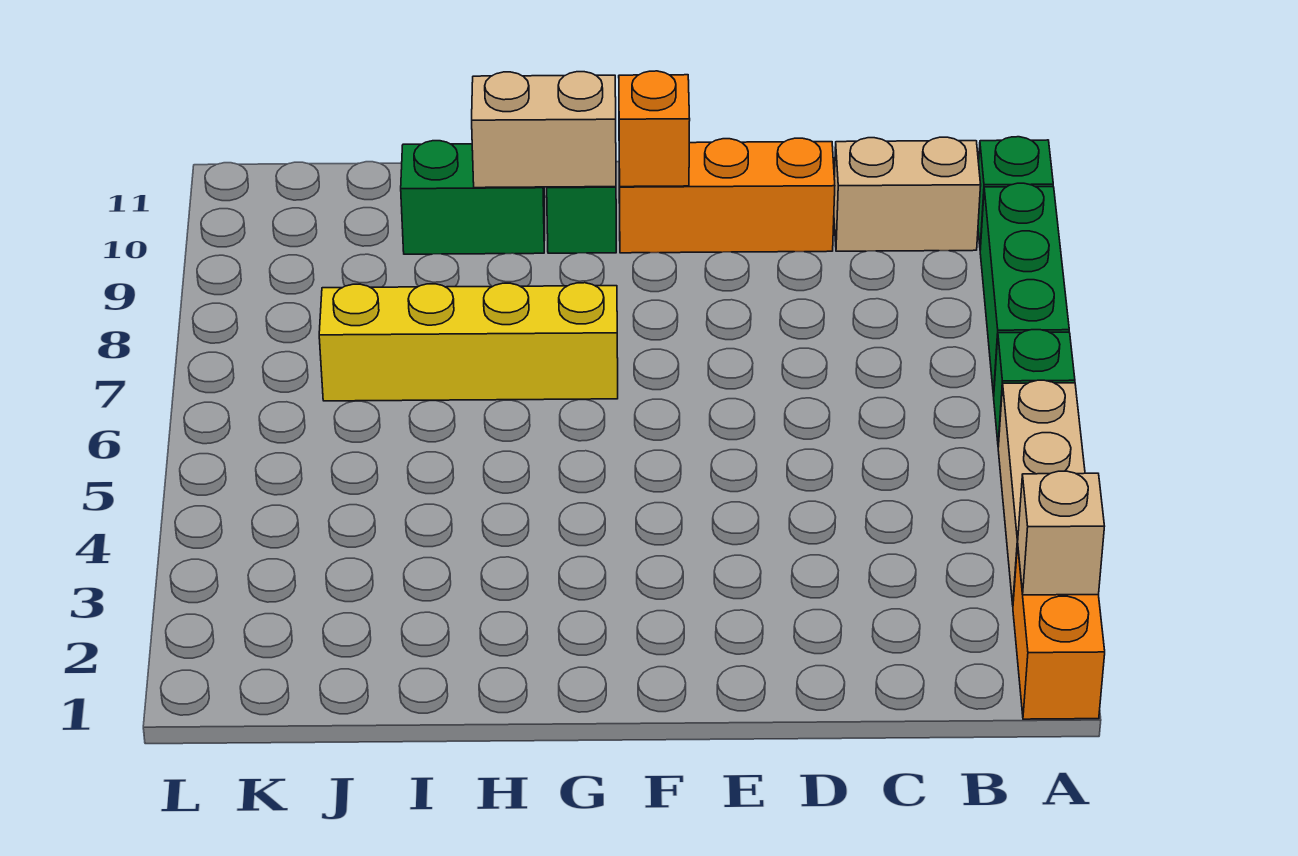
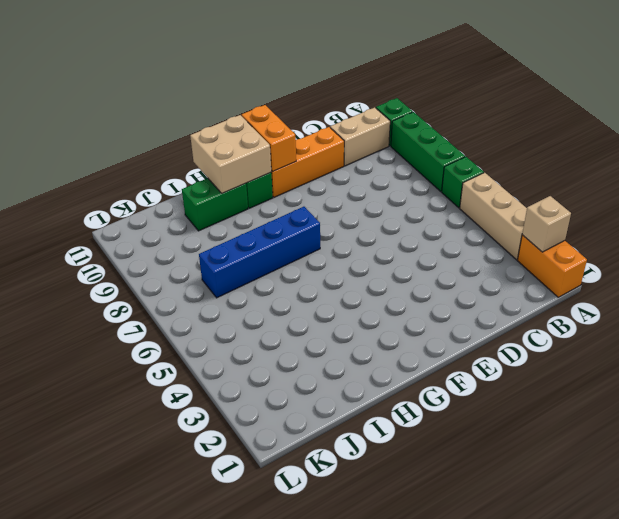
orange brick F10 level 2 -> orange brick F10:F11 level 2
yellow brick G7:J7 level 1 -> blue brick G7:J7 level 1
tan brick G10:H10 level 2 -> tan brick G10:H11 level 2

